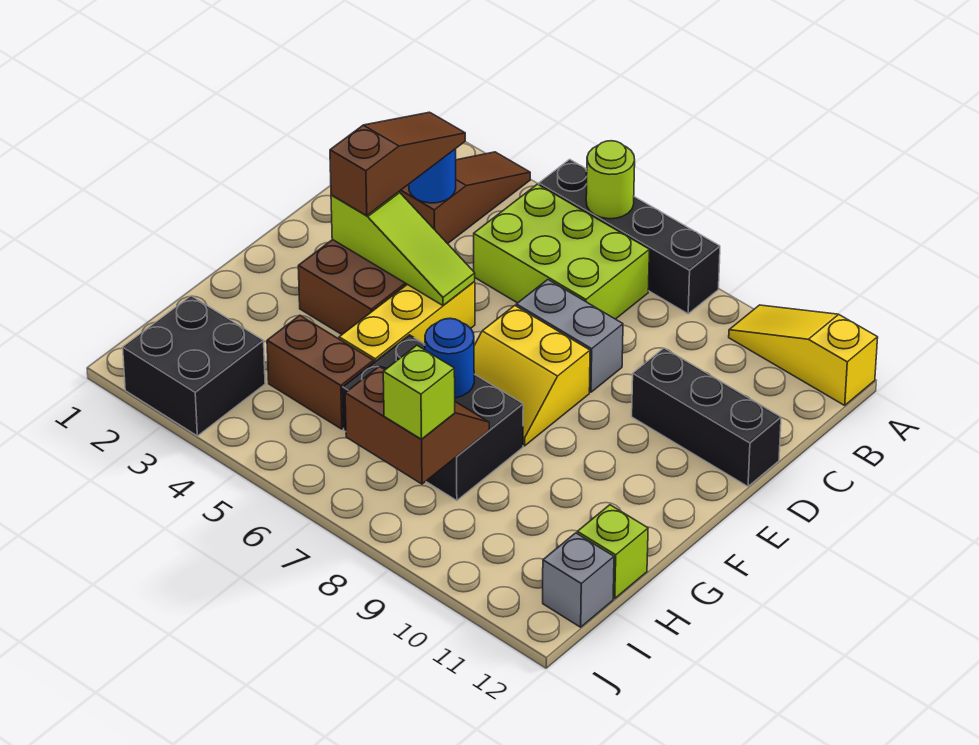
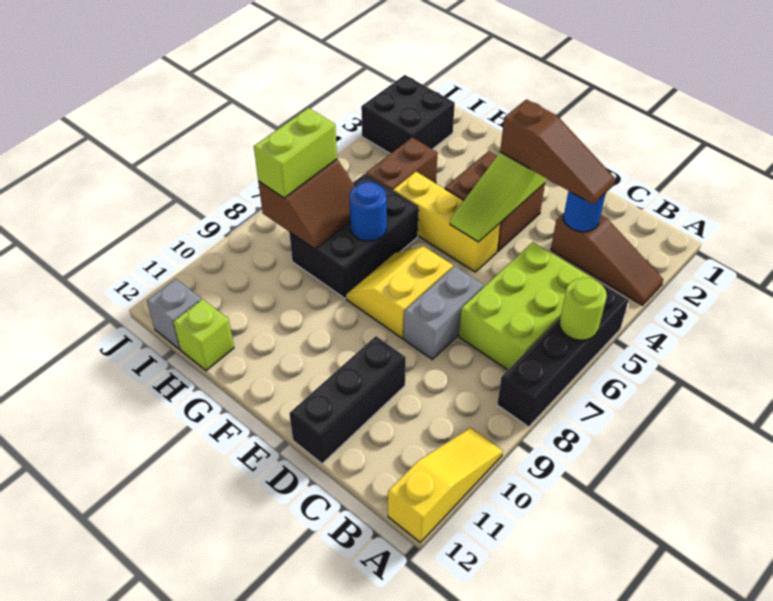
lime brick I8 level 3 -> lime brick I7:I8 level 3

